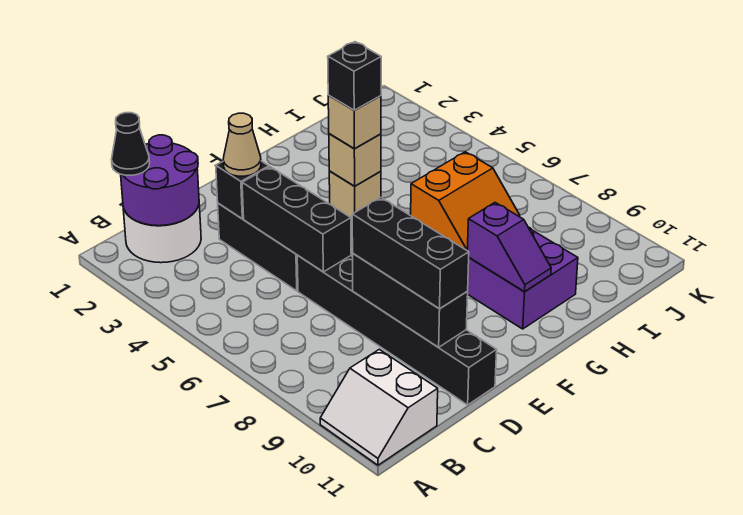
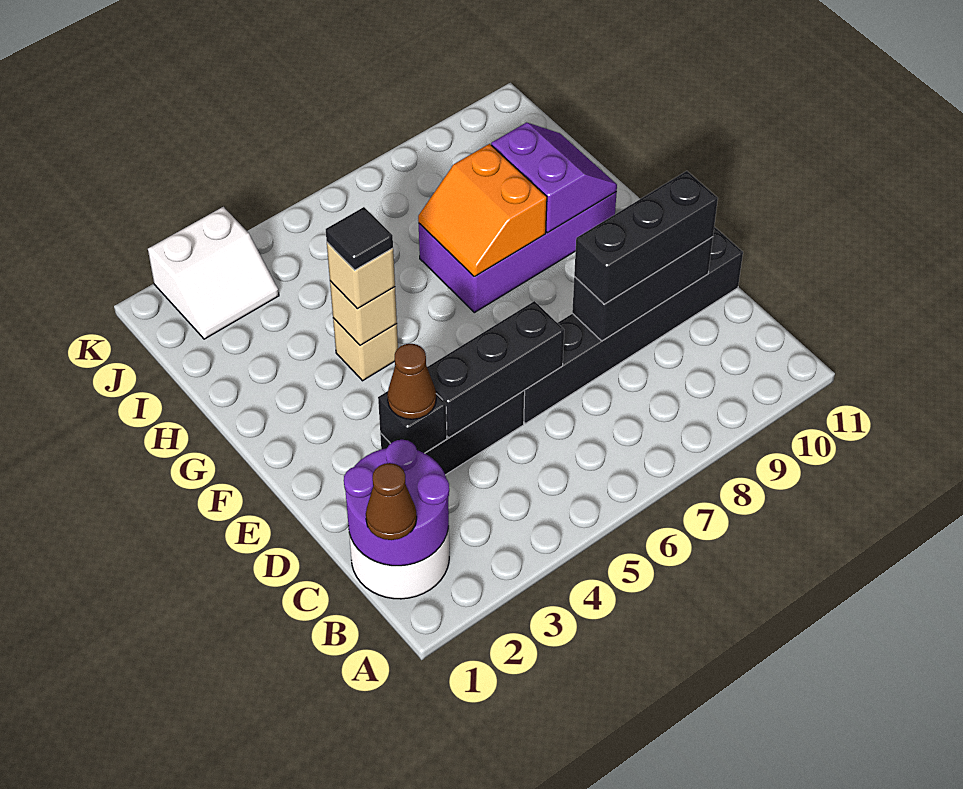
white slope A10:B11 level 1 top B -> white slope J2:K3 level 1 top K
black cone B1 level 3 -> brown cone B1 level 3
tan cone D3 level 3 -> brown cone D3 level 3
black brick G4 level 4 -> black tile G4 level 4
orange slope G7:H8 level 2 top 7 -> orange slope G7:H8 level 2 top 8
purple slope G9:G10 level 2 top 9 -> purple slope G9:H10 level 2 top 9

